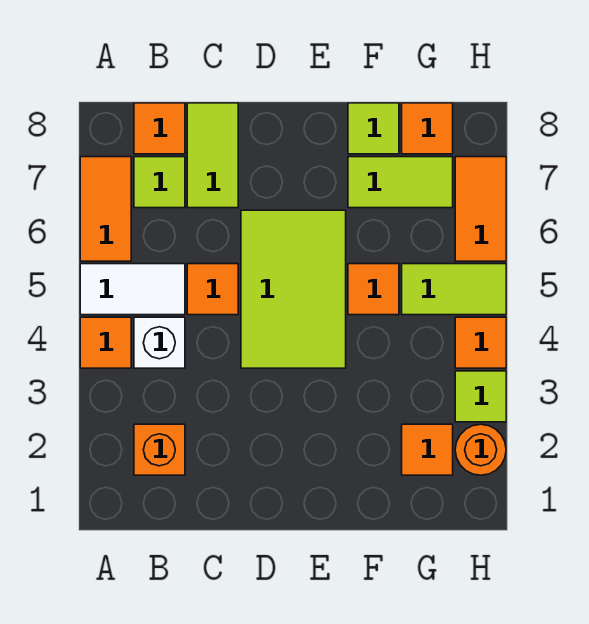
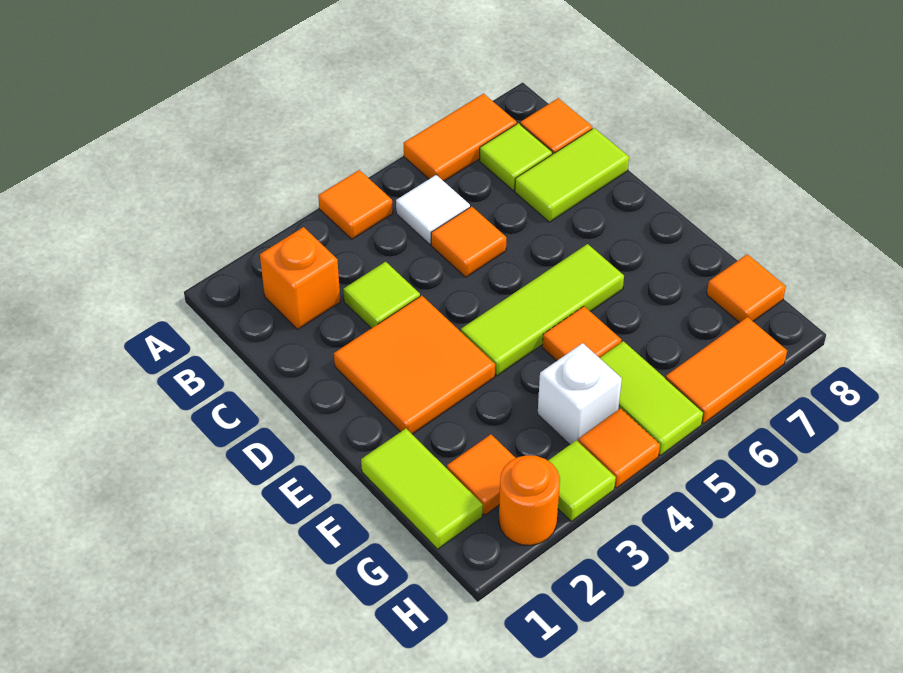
white tile A5:B5 level 1 -> white tile B5 level 1
white brick B4 level 1 -> white brick G4 level 1
none -> orange tile D2:E3 level 1
lime tile D4:E6 level 1 -> lime tile E4:E6 level 1
lime tile F7:G7 level 1 -> lime tile F1:G1 level 1
lime tile F8 level 1 -> lime tile C3 level 1

